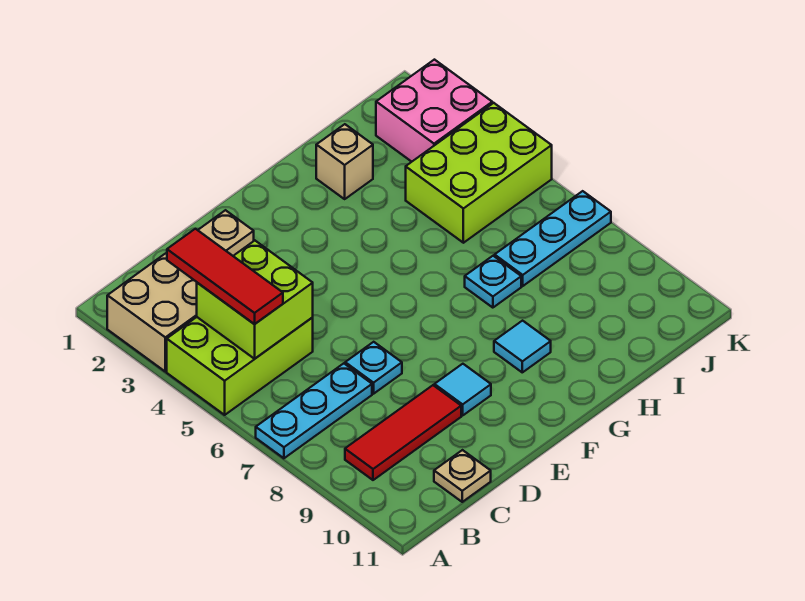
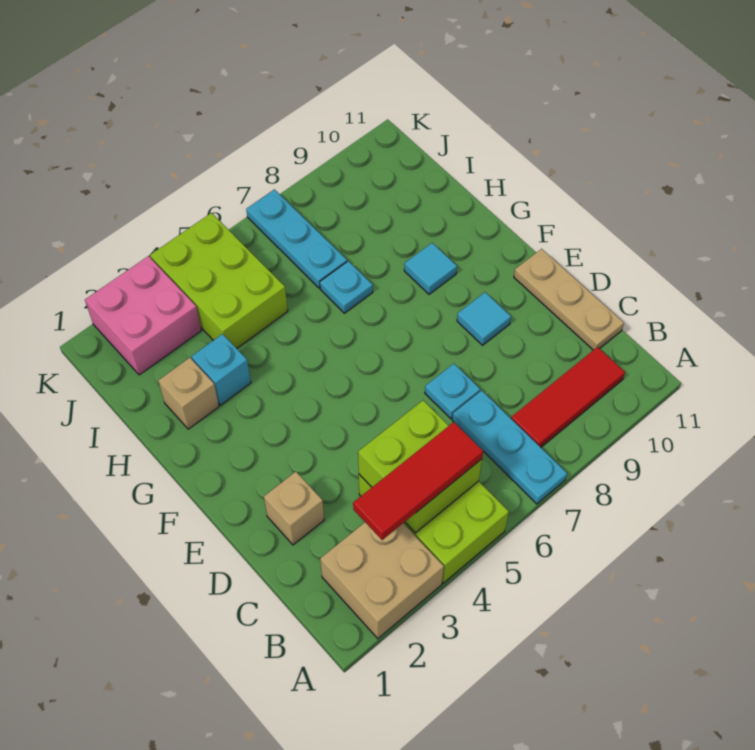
red tile B9:D9 level 1 -> red tile B8:B10 level 1
tan plate C11 level 1 -> tan plate C11:E11 level 1
none -> cyan brick H3 level 1

